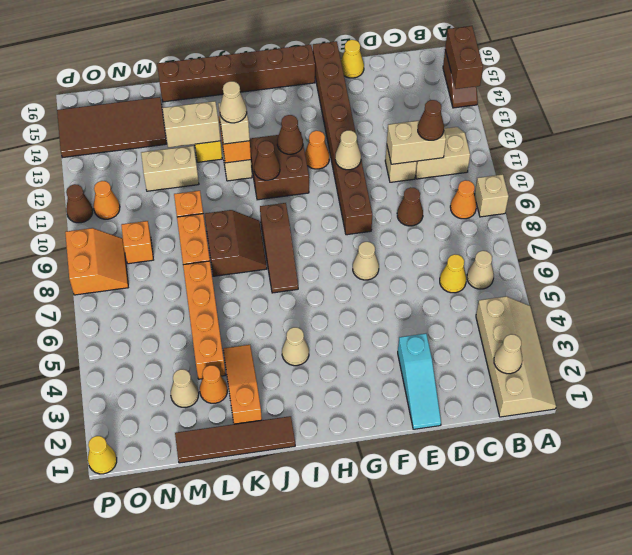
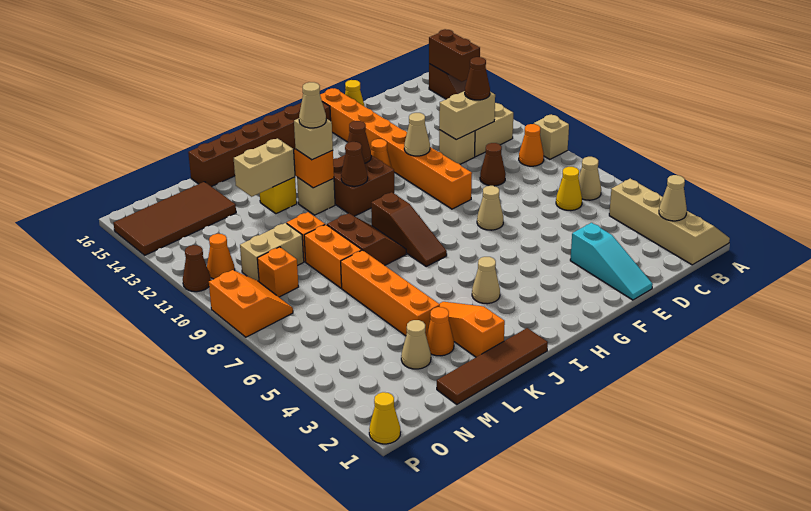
brown brick F9:F16 level 1 -> orange brick F9:F16 level 1
tan brick L12:M12 level 1 -> tan brick M10:N10 level 1

